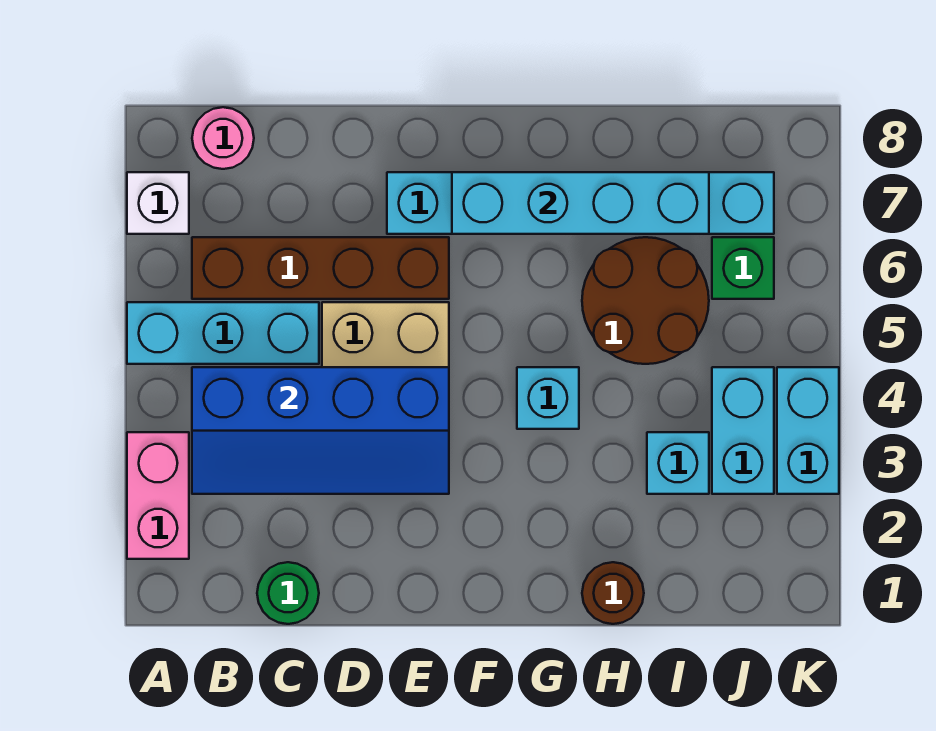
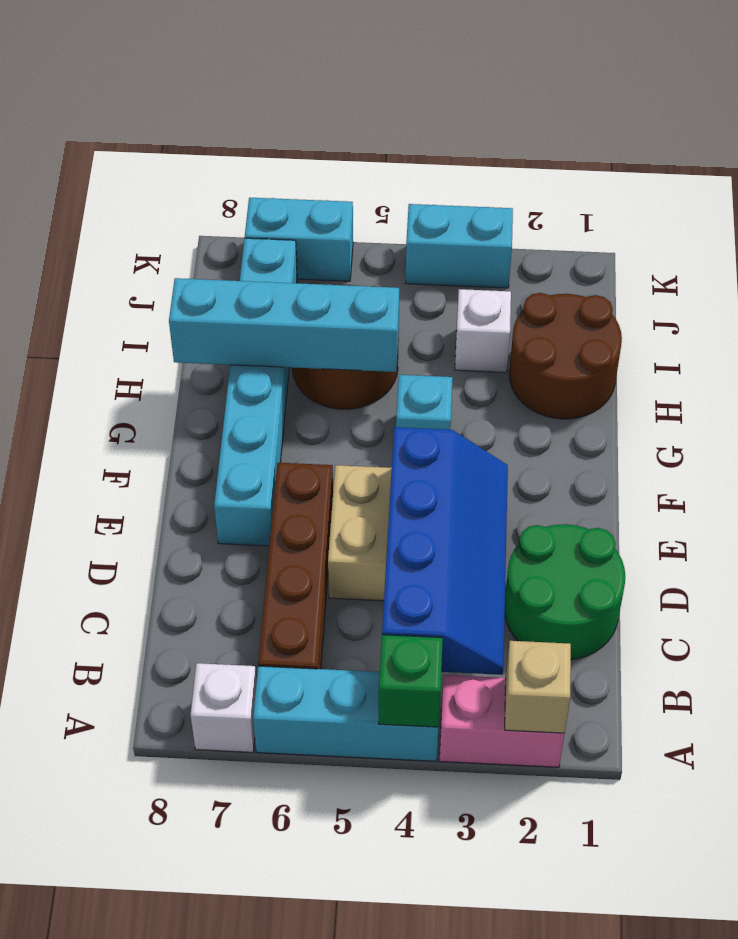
none -> tan brick A2 level 2
cyan brick A5:C5 level 1 -> cyan brick A4:A6 level 1
pink round brick B8 level 1 -> none
green round brick C1 level 1 -> green round brick C1:D2 level 1
cyan brick F7:I7 level 2 -> cyan brick H5:H8 level 2
brown round brick H1 level 1 -> brown round brick H1:I2 level 1
cyan brick I3 level 1 -> white brick I3 level 1
cyan brick J3:J4 level 1 -> cyan brick K6:K7 level 1
green brick J6 level 1 -> green brick A4 level 2

